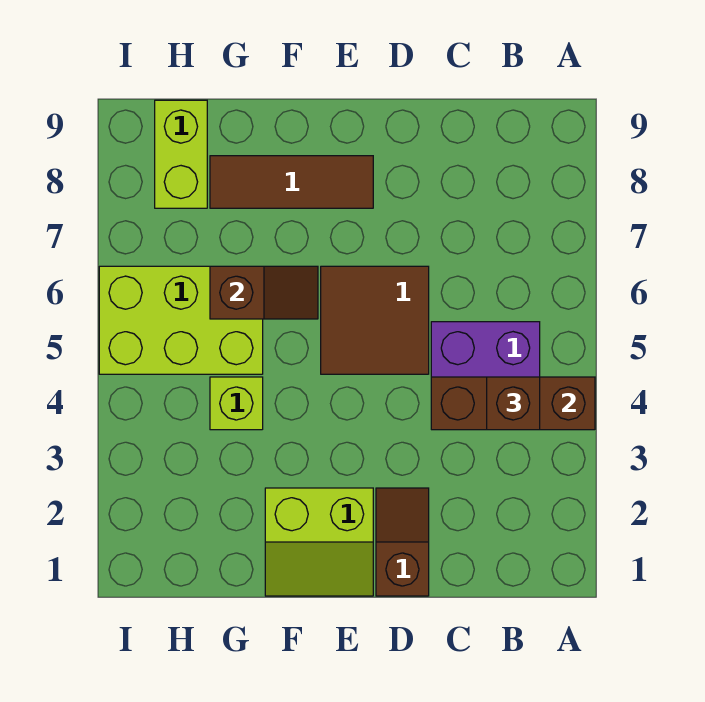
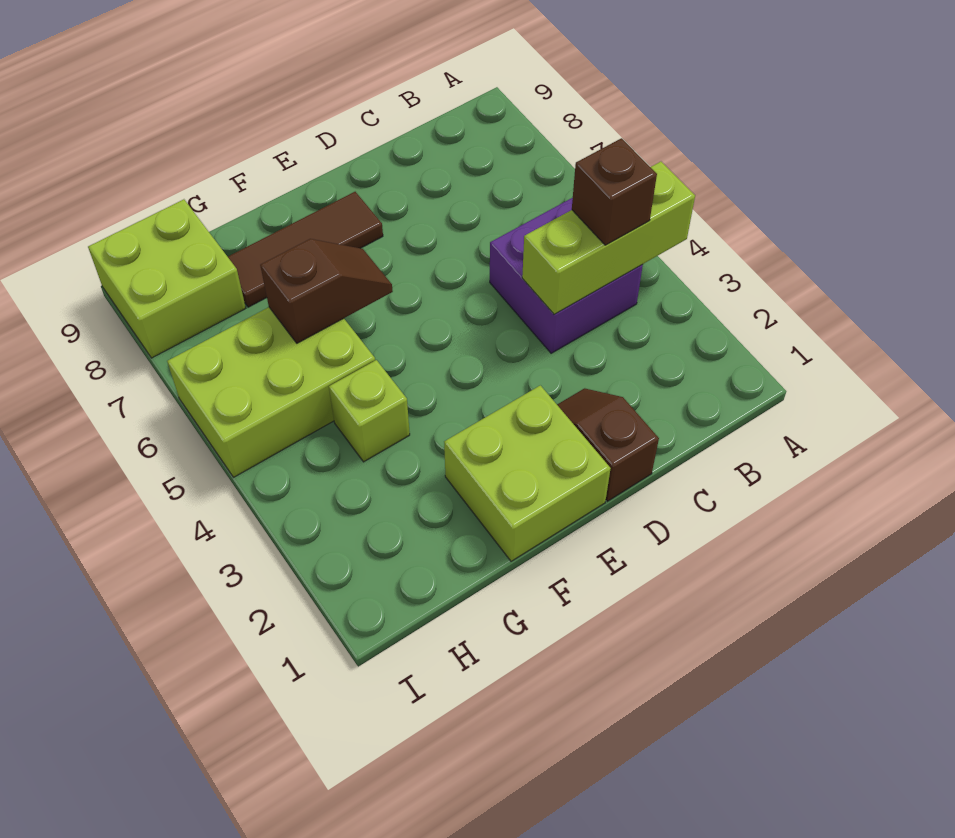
brown brick A4:C4 level 2 -> lime brick A4:C4 level 2
brown tile D5:E6 level 1 -> none
lime slope E1:F2 level 1 top 2 -> lime brick E1:F2 level 1
lime brick H8:H9 level 1 -> lime brick H8:I9 level 1

